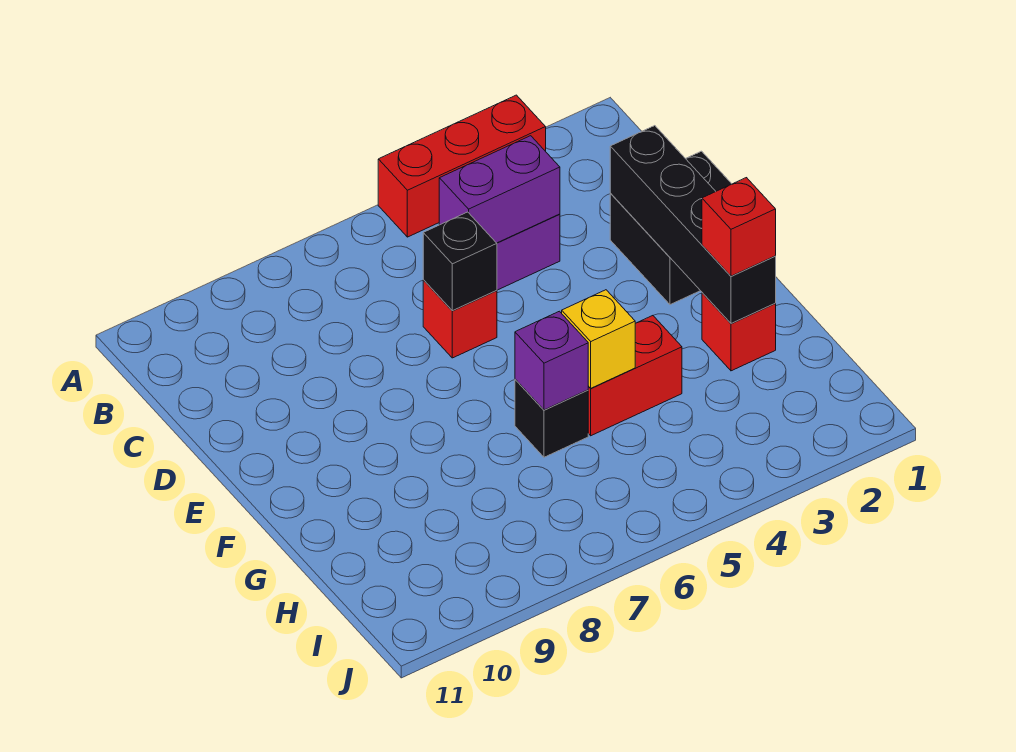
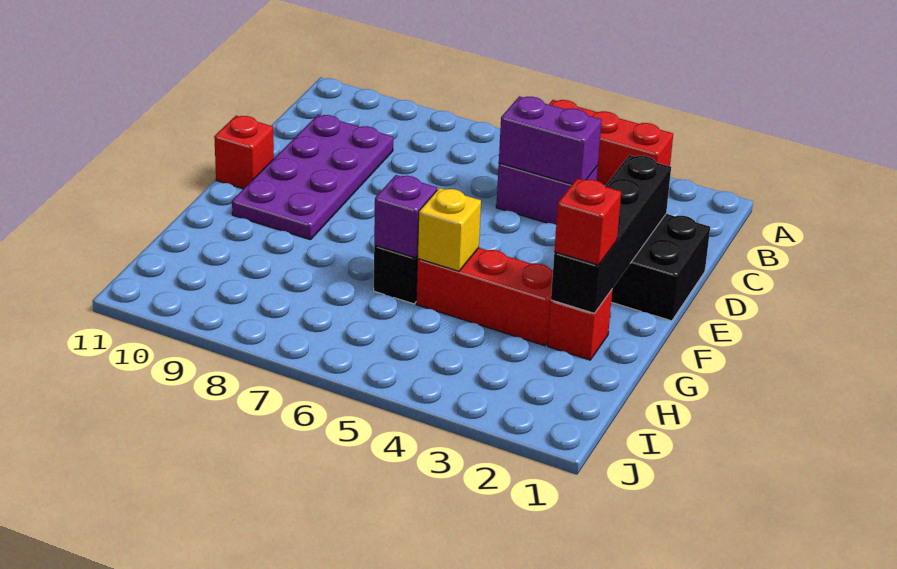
none -> purple plate C9:F10 level 1
red brick D6 level 1 -> red brick E11 level 1
black brick D6 level 2 -> none
red brick G4:G5 level 1 -> red brick G3:G5 level 1

